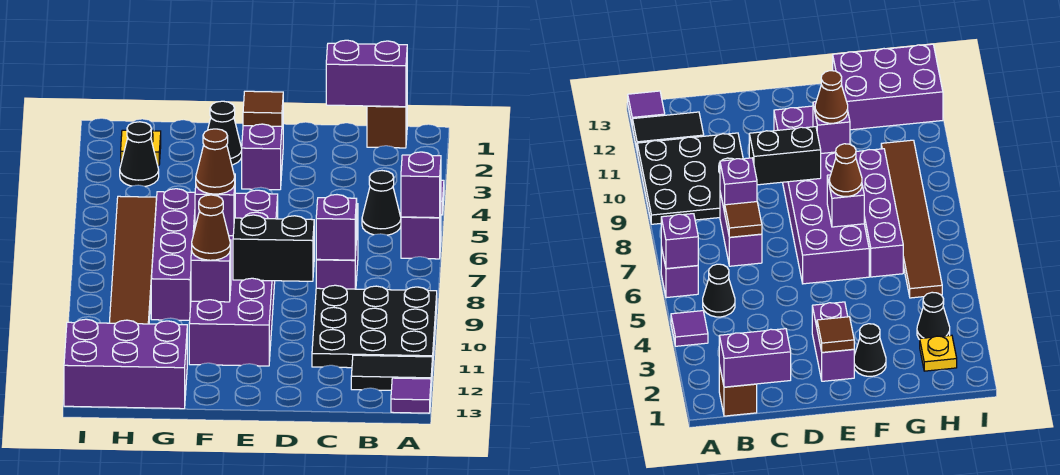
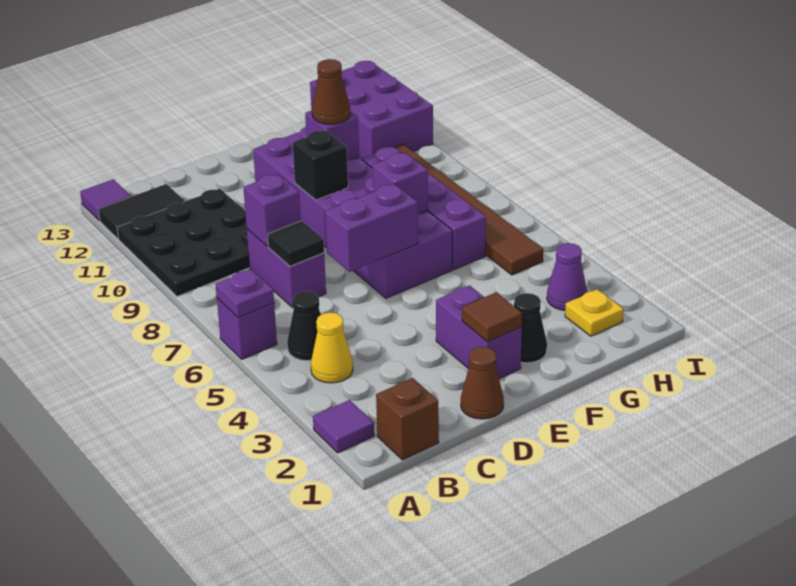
purple tile A4 level 1 -> purple tile A2 level 1
purple brick A6 level 2 -> purple plate A6 level 2
purple brick B1:C1 level 2 -> purple brick D6:E6 level 2
none -> yellow cone B4 level 1
brown tile C7 level 2 -> black tile C7 level 2
black brick D9:E9 level 2 -> black brick E9 level 2
brown cone F7 level 3 -> brown cone D1 level 1
purple brick G12:I13 level 1 -> purple brick H11:I13 level 1
black cone H3 level 1 -> purple cone H3 level 1

